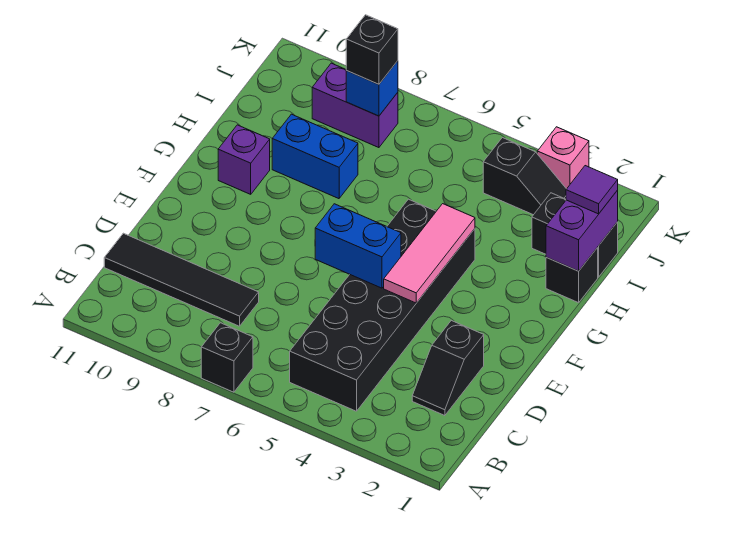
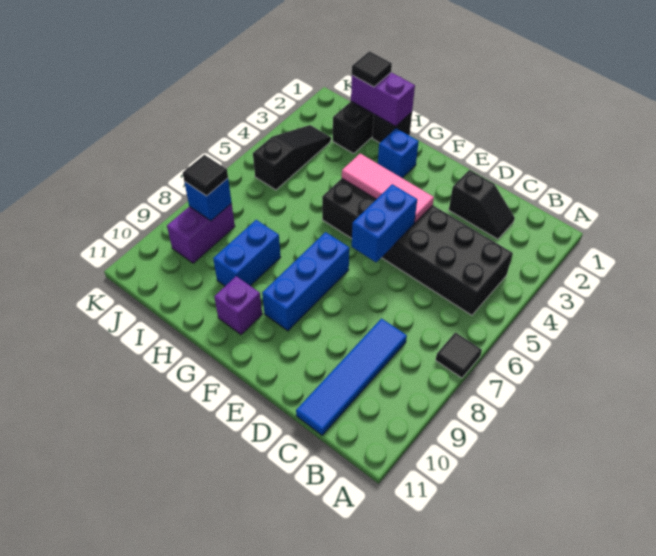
black brick A7 level 1 -> black tile A7 level 1
black tile C8:C11 level 1 -> blue tile C8:C11 level 1
none -> blue brick F7:F9 level 1
none -> blue brick G2 level 1
purple tile I1 level 3 -> black tile I1 level 3
black slope J3:J4 level 1 top 4 -> black slope J3:J5 level 1 top 5
black brick J8 level 3 -> black tile J8 level 3
pink brick K3 level 1 -> none

